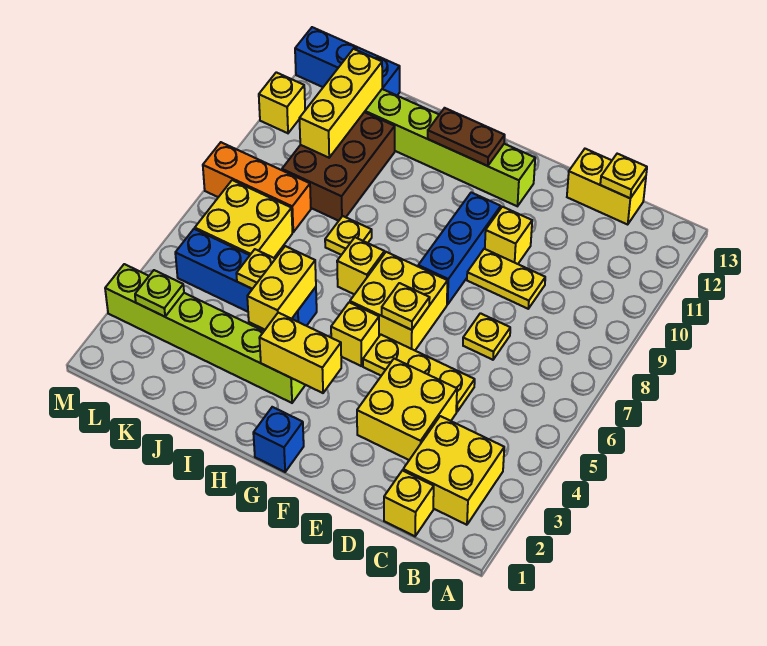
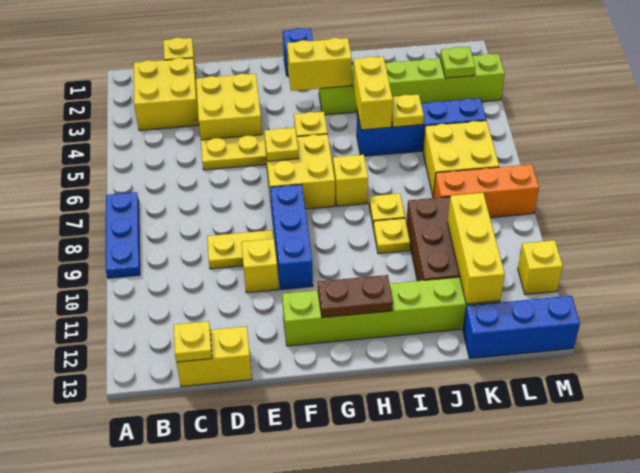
none -> blue plate A7:A9 level 1
yellow plate D7 level 1 -> yellow plate I9 level 1

